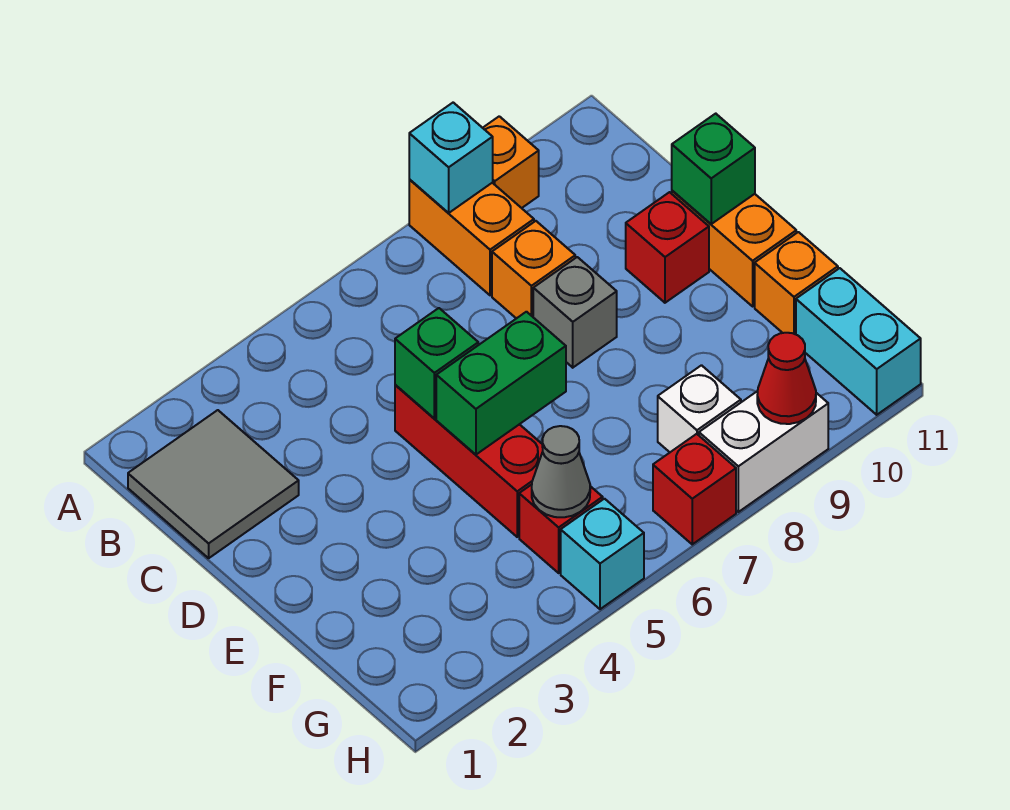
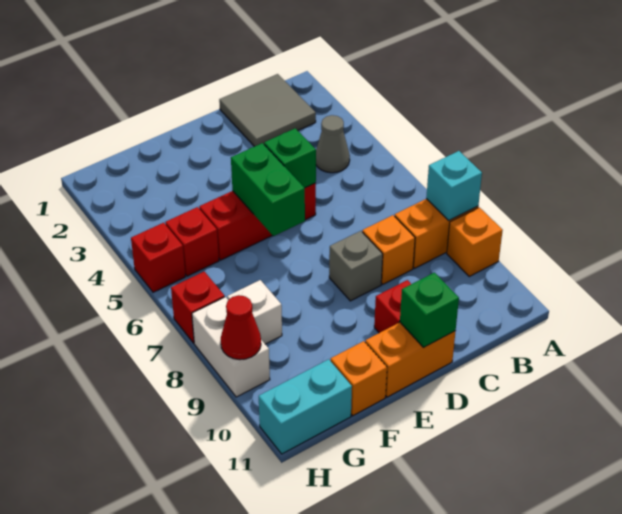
grey cone G5 level 2 -> grey cone B4 level 1
cyan brick H5 level 1 -> red brick H5 level 1

